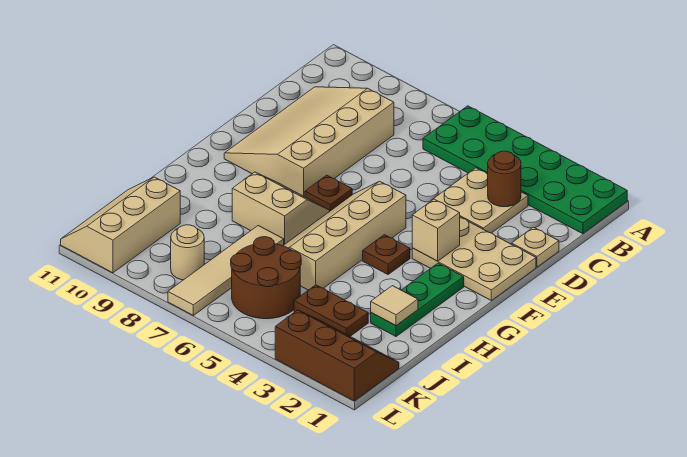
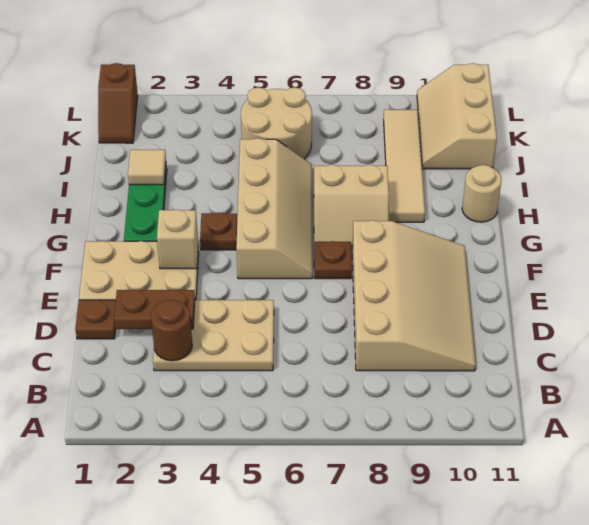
green plate A1:B6 level 1 -> none
tan plate C3:D4 level 1 -> tan plate C3:D5 level 1
tan plate D1 level 1 -> brown plate D1 level 1
tan tile I7:L7 level 1 -> tan tile H9:K9 level 1
brown plate J3:J4 level 1 -> brown plate D2:D3 level 2
brown round brick J5:K6 level 1 -> tan round brick J5:K6 level 1
tan slope J10:L11 level 1 top 10 -> tan slope J10:L11 level 1 top 11
brown slope K1:L3 level 1 top L -> brown slope K1:L1 level 1 top L
tan round brick K8 level 1 -> tan round brick H11 level 1

